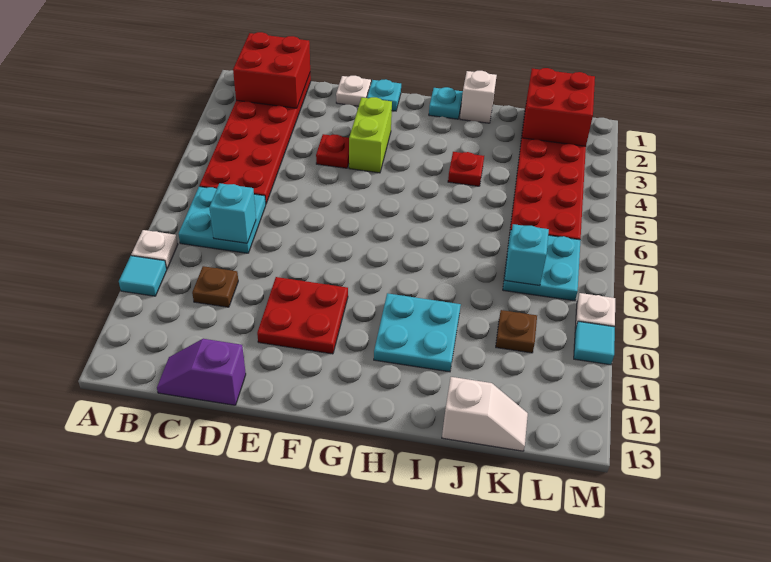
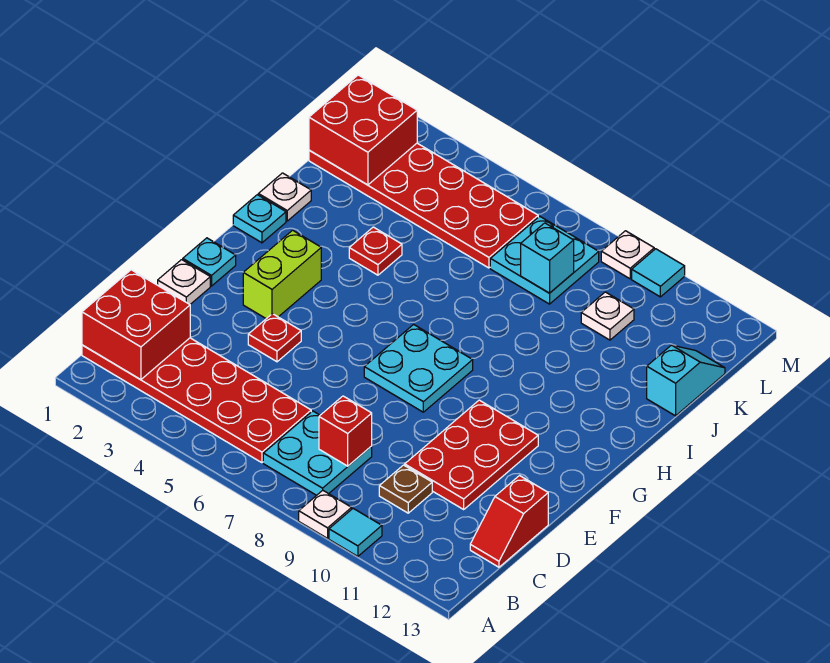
cyan brick C8 level 2 -> red brick C8 level 2
purple slope C13:D13 level 1 top D -> red slope C13:D13 level 1 top D
red plate E10:F11 level 1 -> red plate D10:F11 level 1
lime brick F3:F4 level 1 -> lime brick F3:G3 level 1
cyan plate H10:I11 level 1 -> cyan plate F7:G8 level 1
white brick I1 level 1 -> white plate I1 level 1
white slope J13:K13 level 1 top J -> cyan slope J13:K13 level 1 top J
brown plate K10 level 1 -> white plate K10 level 1

